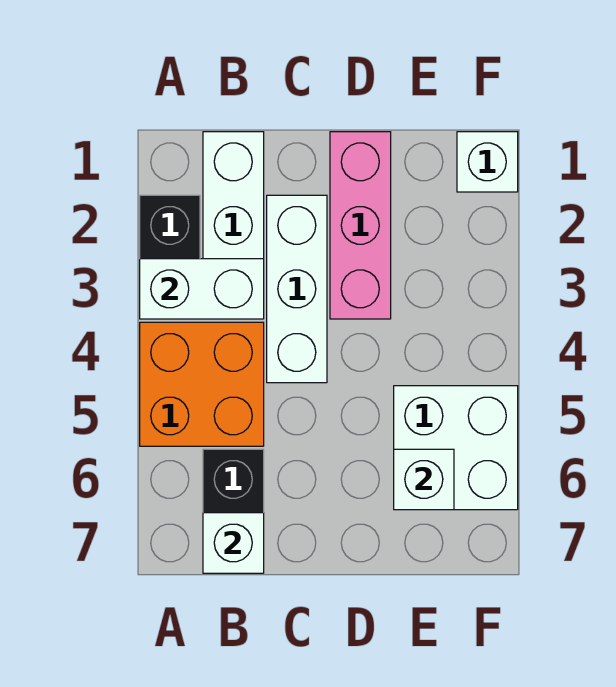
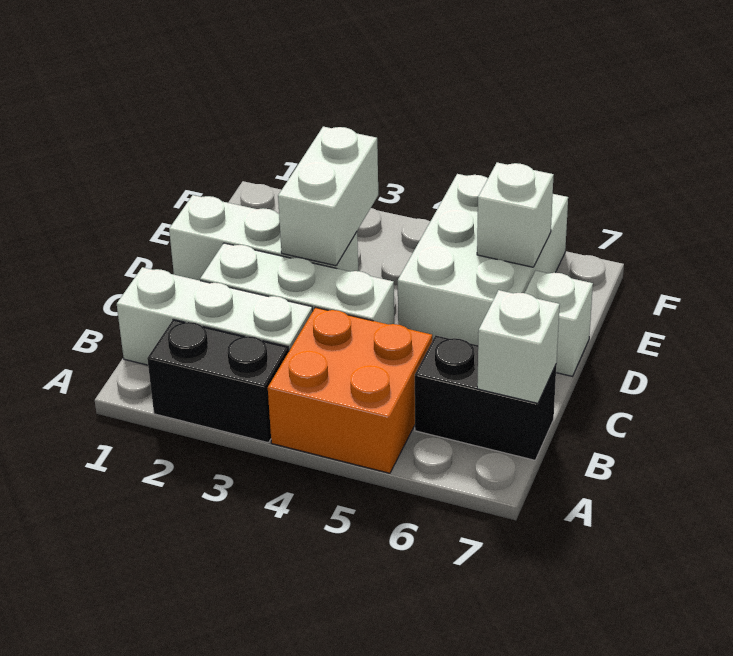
white brick A3:B3 level 2 -> white brick D3:E3 level 2
pink brick D1:D3 level 1 -> white brick D1:D3 level 1
white brick E5:F6 level 1 -> white brick D5:F6 level 1
white brick F1 level 1 -> white brick D7 level 1

